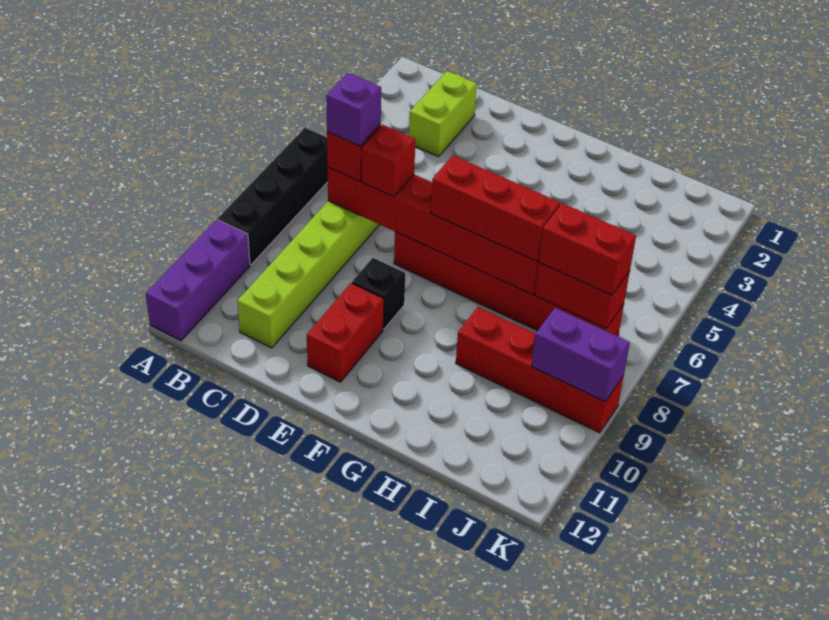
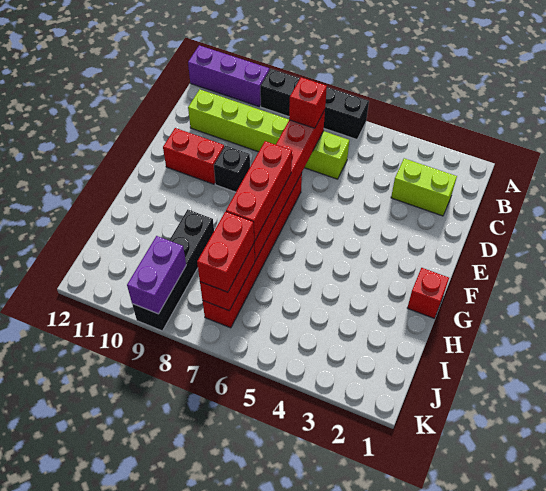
purple brick C7 level 4 -> none
red brick D7 level 3 -> red brick G1 level 1
red brick H9:K9 level 1 -> black brick H9:K9 level 1

